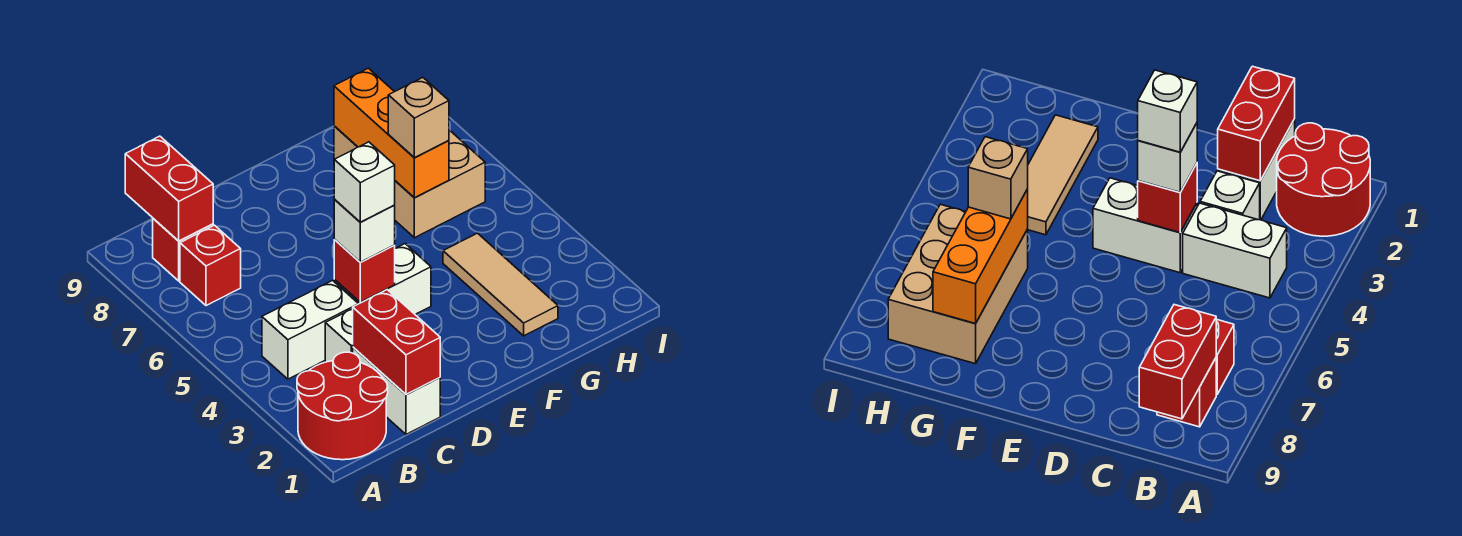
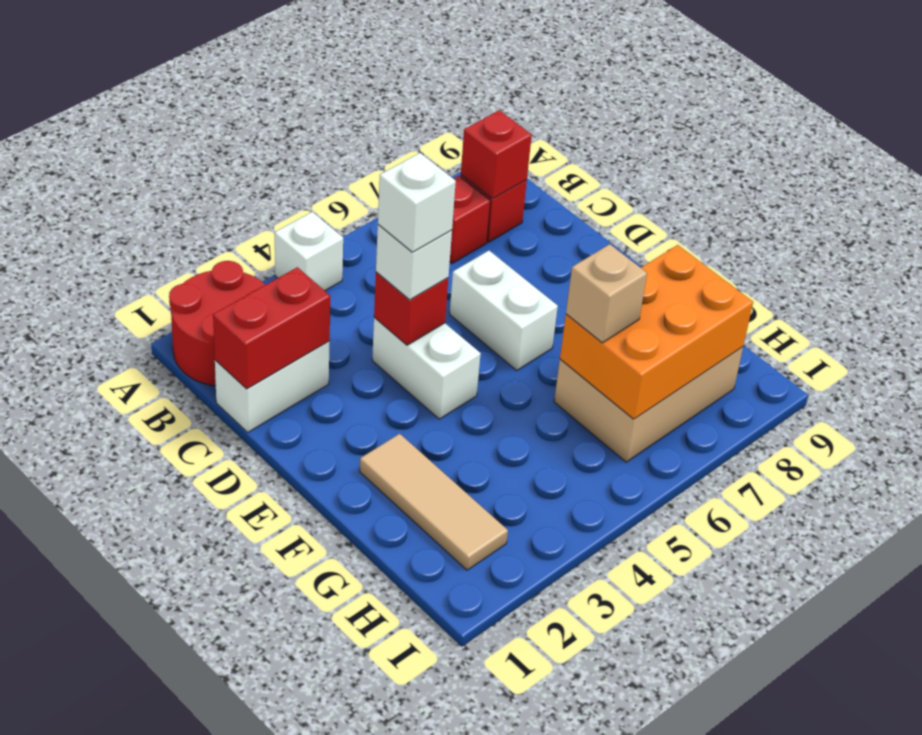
white brick B4:C4 level 1 -> white brick D6:E6 level 1
red brick B8:B9 level 2 -> red brick B8 level 2
white brick C3 level 1 -> white brick A4 level 1
tan tile G2:G4 level 1 -> tan tile F2:H2 level 1
orange brick G6:G8 level 2 -> orange brick G6:H8 level 2

